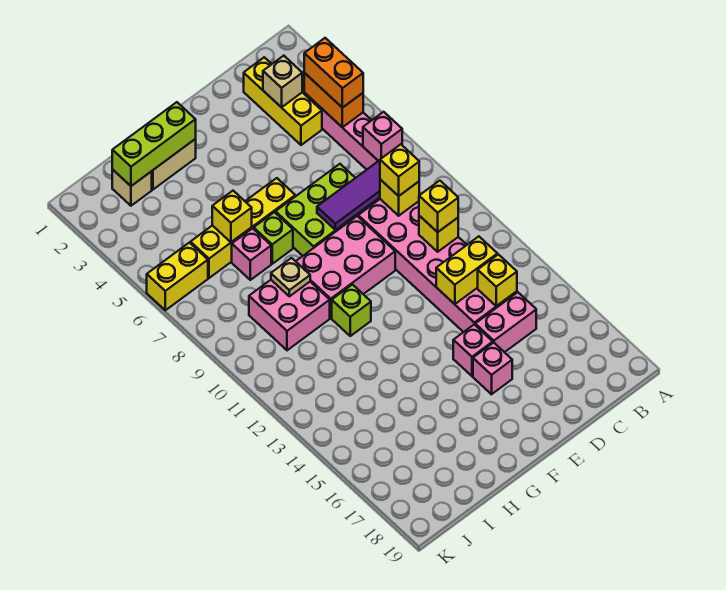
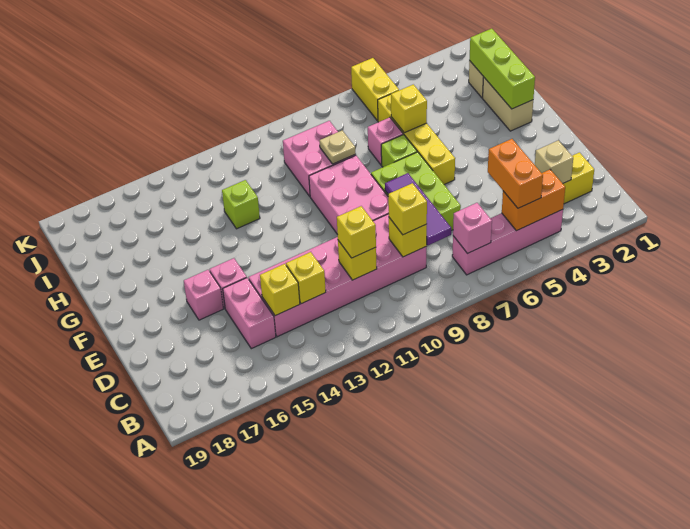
orange brick B4:B5 level 3 -> orange brick B5:C5 level 3
yellow brick C13:D13 level 2 -> yellow brick C13 level 2
lime brick G11 level 1 -> lime brick H13 level 1

